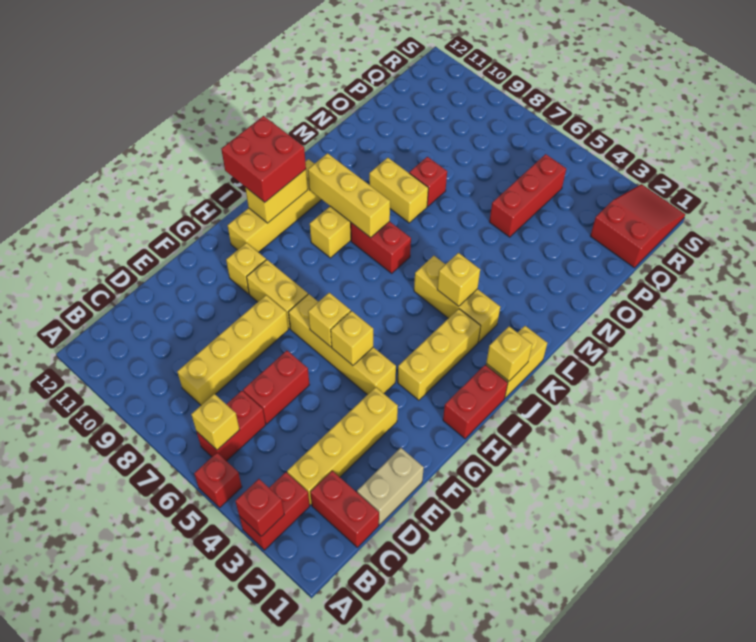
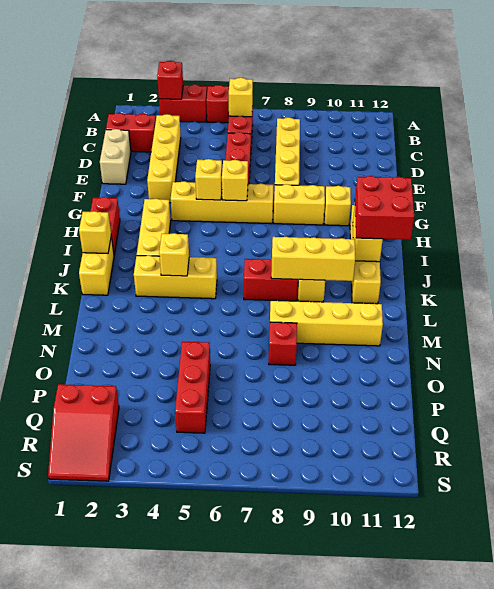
red brick A3:B3 level 1 -> red brick A3:A4 level 1
yellow brick M8:M9 level 1 -> yellow brick M8:M11 level 1

